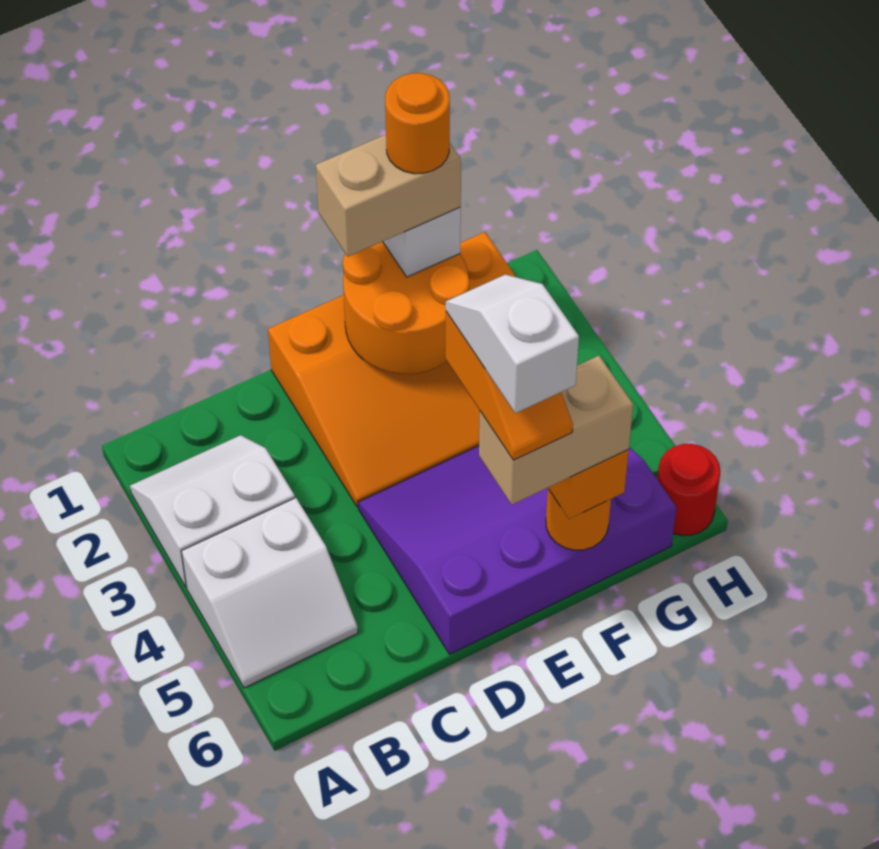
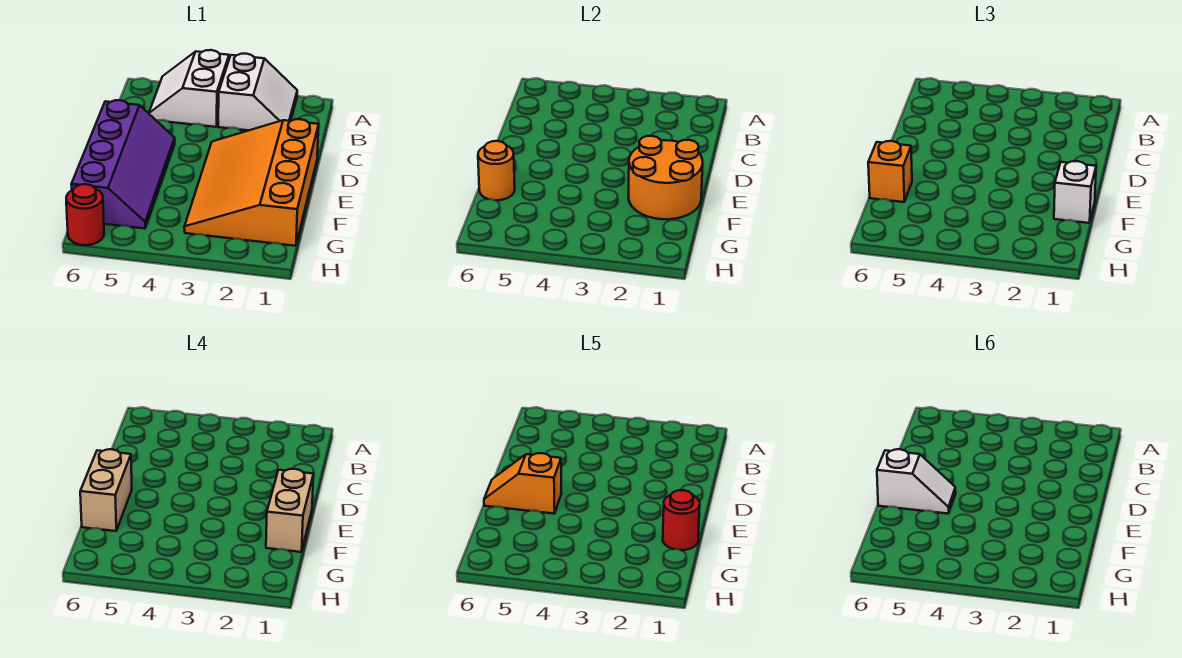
purple slope D4:G6 level 1 top 6 -> purple slope D5:G6 level 1 top 6
orange round brick F1 level 5 -> red round brick F1 level 5

